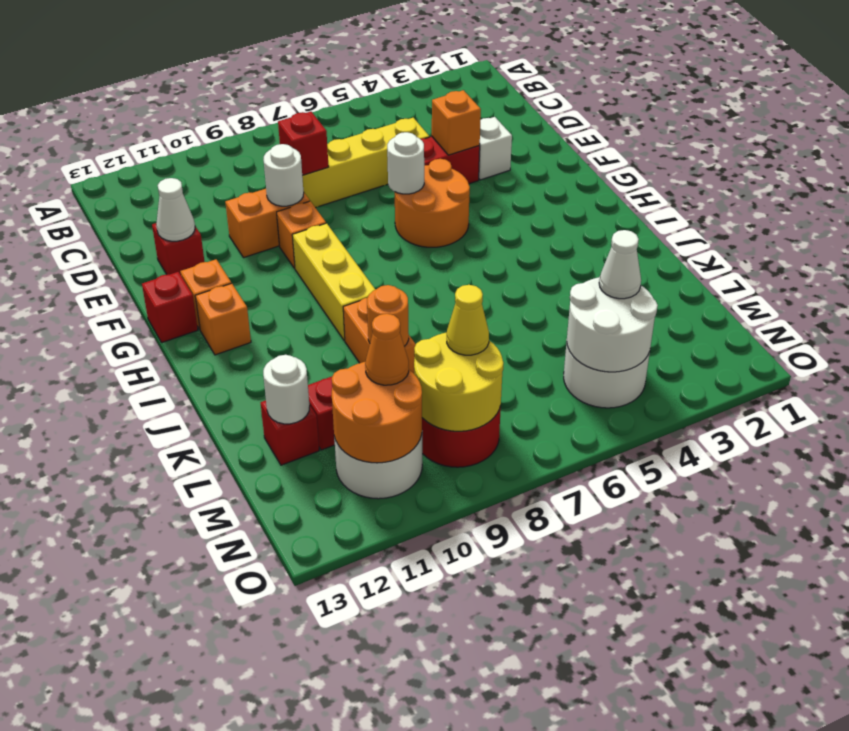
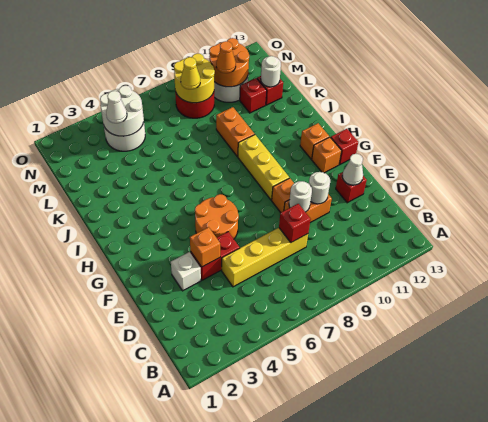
white round brick F6 level 2 -> white round brick E10 level 2
orange round brick K9 level 2 -> none

